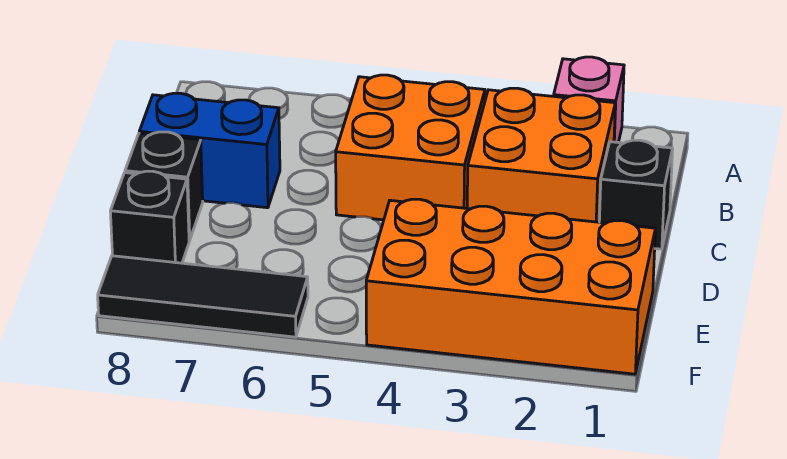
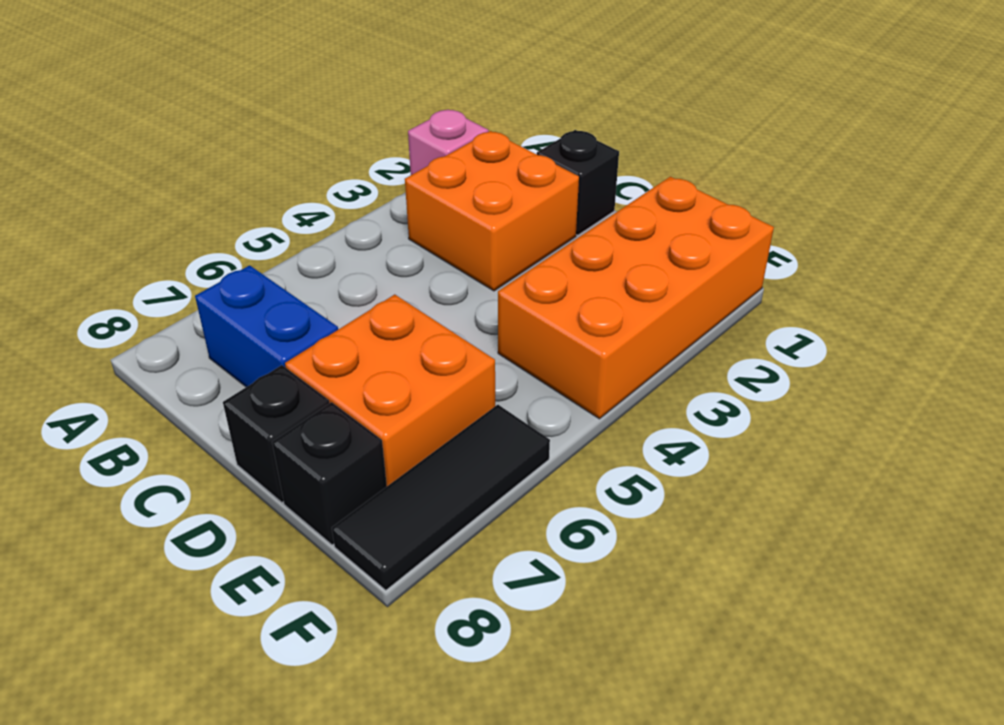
orange brick B4:C5 level 1 -> orange brick D6:E7 level 1
blue brick C7:C8 level 1 -> blue brick B7:C7 level 1

